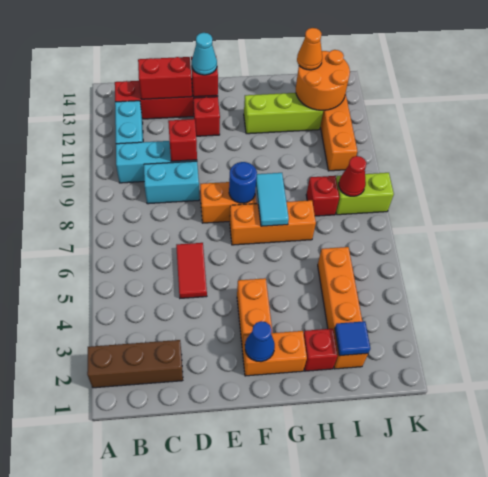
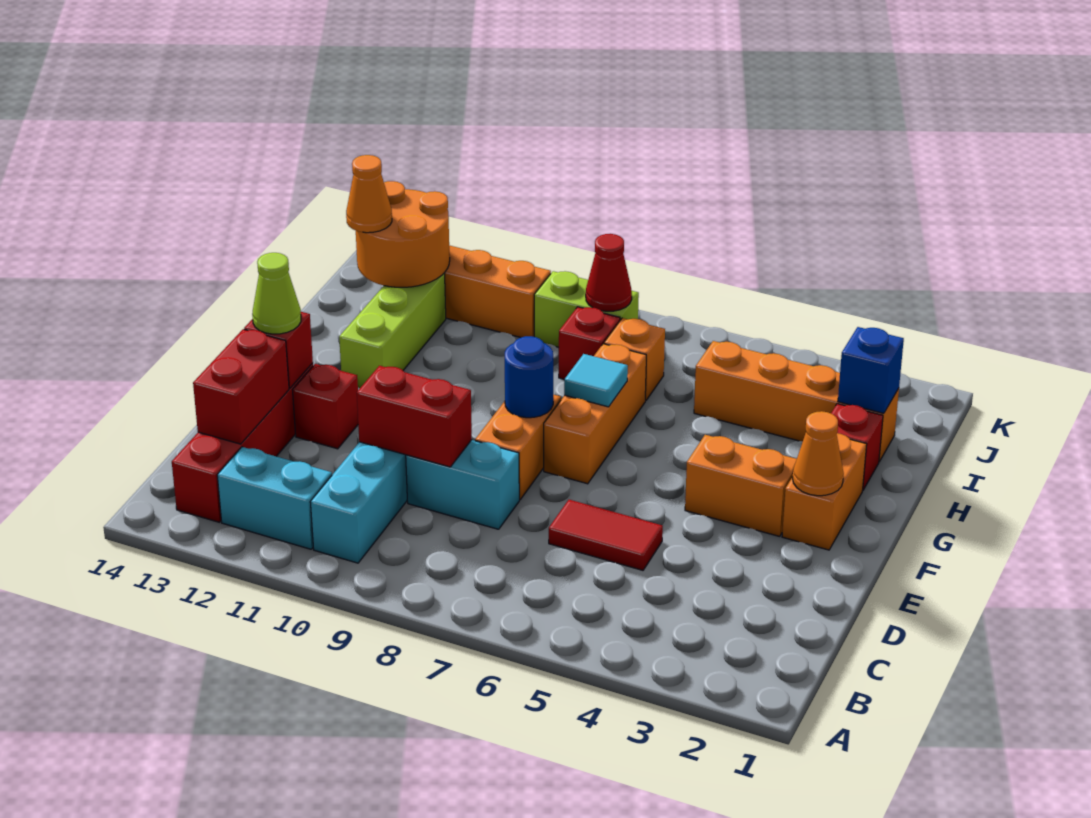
brown brick A2:C2 level 1 -> none
cyan brick C9:D9 level 1 -> cyan brick D8:D9 level 1
red brick D10 level 2 -> red brick D9:D10 level 2
cyan cone E13 level 3 -> lime cone E13 level 3
blue cone F2 level 2 -> orange cone F2 level 2
cyan tile G7:G8 level 2 -> cyan tile G7 level 2
blue tile I2 level 2 -> blue brick I2 level 2
none -> orange brick I7 level 1
lime brick J8:K8 level 1 -> lime brick J8:J9 level 1

